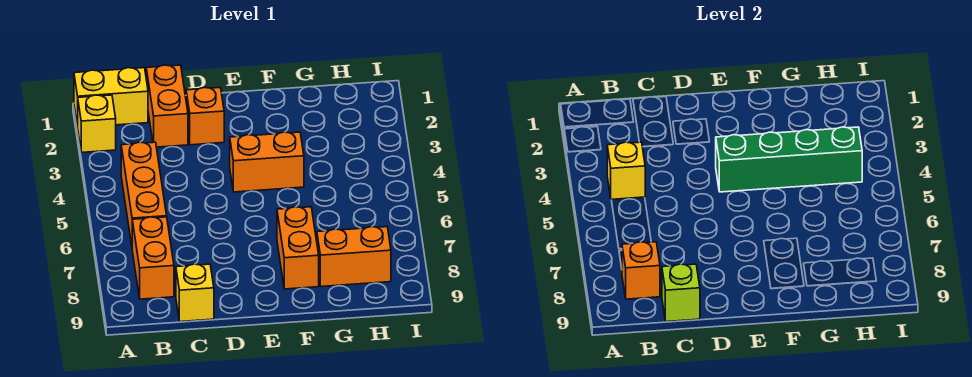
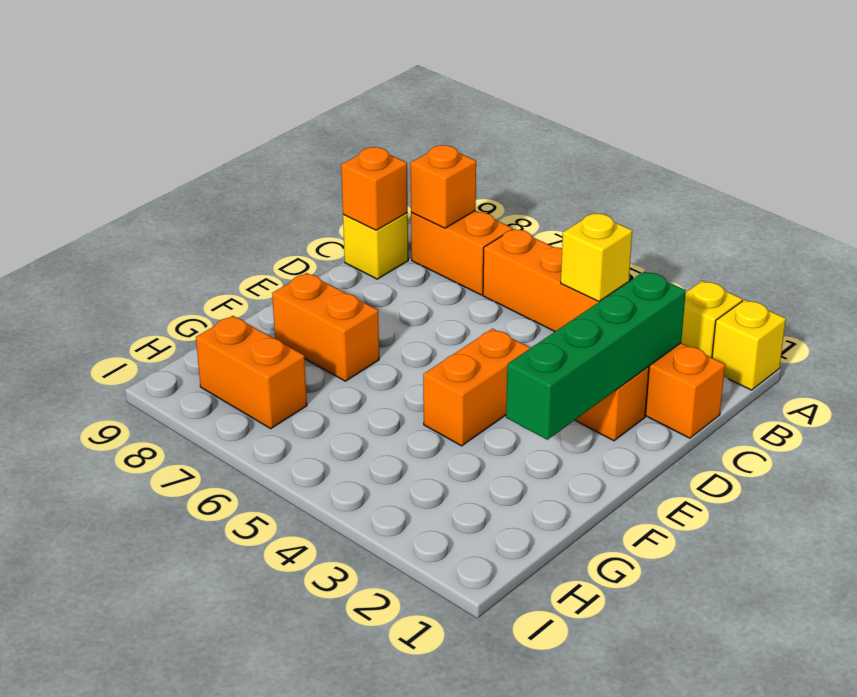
yellow brick A1:B1 level 1 -> yellow brick A1 level 1
lime brick C9 level 2 -> orange brick C9 level 2
green brick E4:H4 level 2 -> green brick C2:F2 level 2
orange brick G8:H8 level 1 -> orange brick H7:H8 level 1

